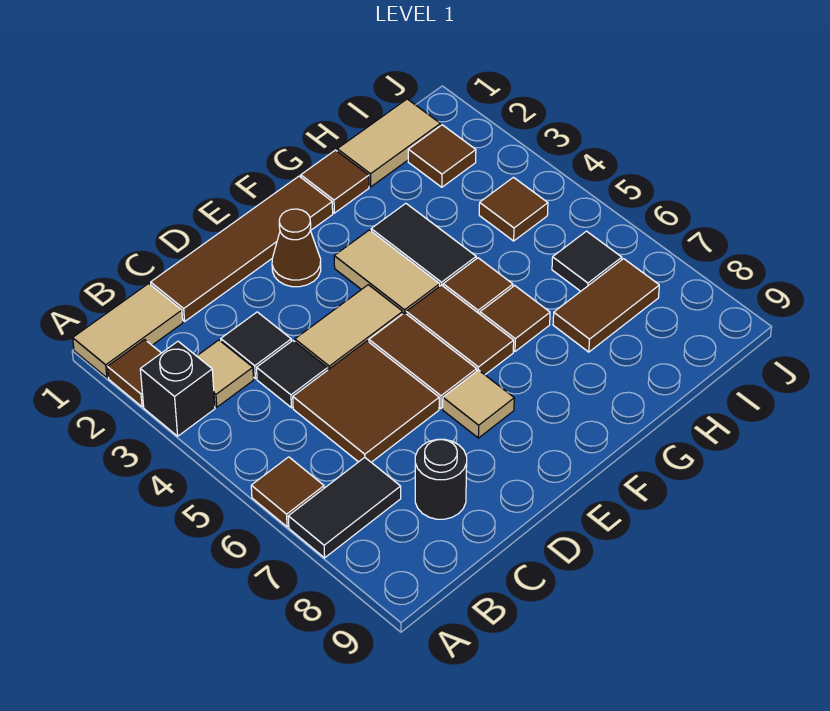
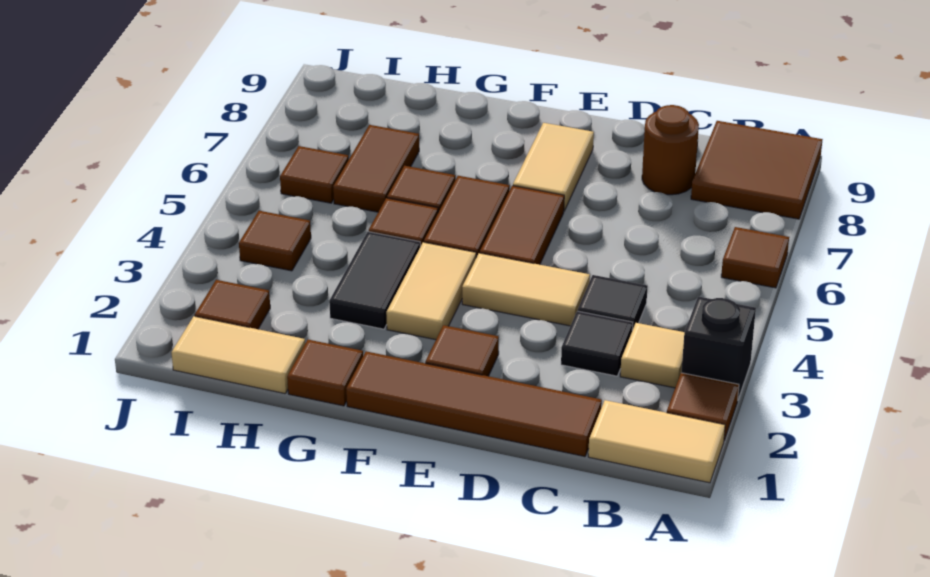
black tile A7:B7 level 1 -> none
brown tile C5:D6 level 1 -> brown tile A8:B9 level 1
black round brick C8 level 1 -> brown round brick C8 level 1
brown cone E2 level 1 -> brown tile E2 level 1
tan tile E7 level 1 -> tan tile E7:E8 level 1
brown tile H7:I7 level 1 -> brown tile H6:H7 level 1
black tile I6 level 1 -> brown tile I6 level 1

